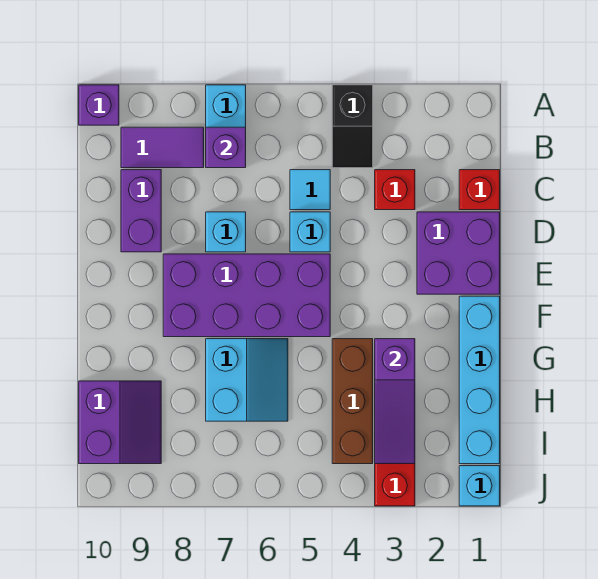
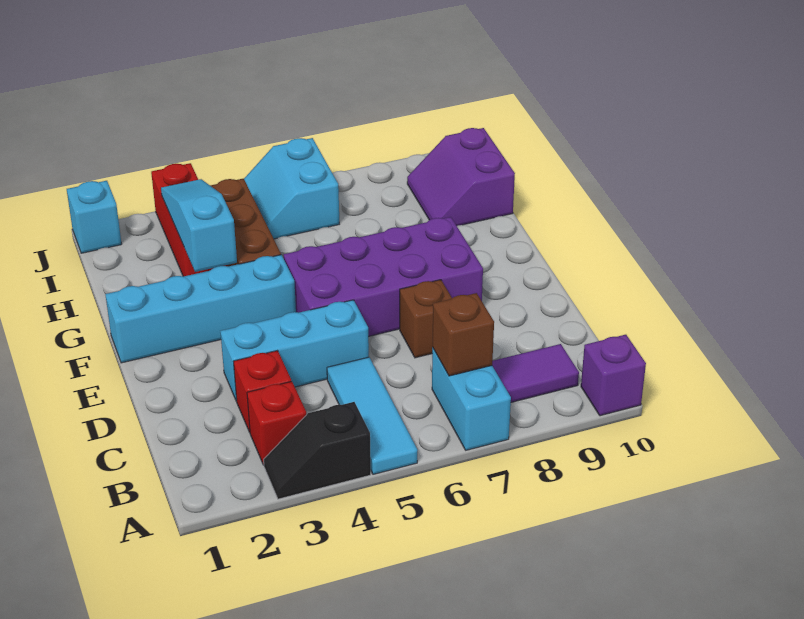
black slope A4:B4 level 1 top A -> black slope A3:A4 level 1 top 4
purple brick B7 level 2 -> brown brick B7 level 2
red brick C1 level 1 -> red brick B3 level 1
cyan tile C5 level 1 -> cyan tile A5:C5 level 1
purple brick C9:D9 level 1 -> none
purple brick D1:E2 level 1 -> none
cyan brick D5 level 1 -> cyan brick D3:D5 level 1
cyan brick D7 level 1 -> brown brick D7 level 1
cyan brick F1:I1 level 1 -> cyan brick F1:F4 level 1
purple slope G3:I3 level 2 top G -> cyan slope G3:I3 level 2 top G
cyan slope G6:H7 level 1 top 7 -> cyan slope I5:J6 level 1 top 6

